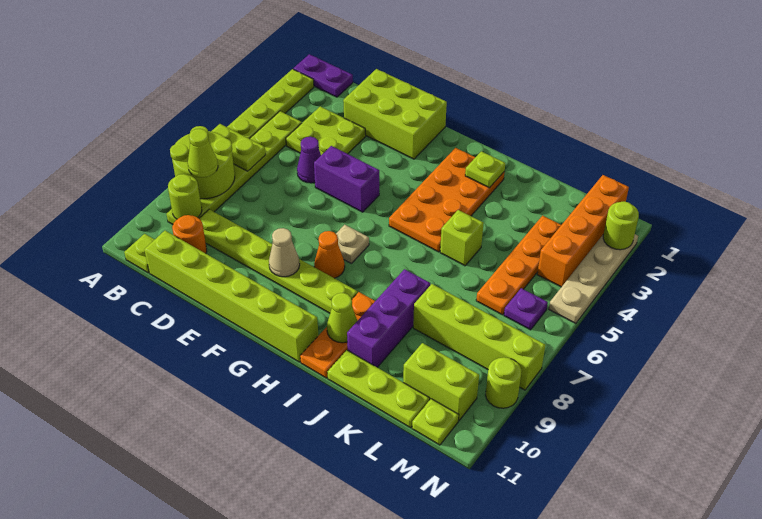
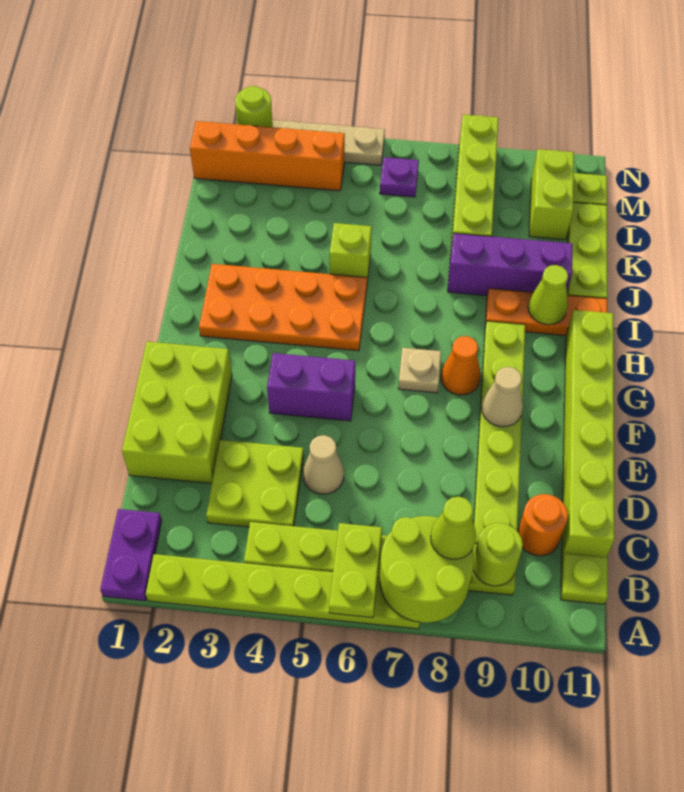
purple cone D5 level 1 -> tan cone D5 level 1
purple brick E5:F5 level 1 -> purple brick F4:F5 level 1
lime plate I2 level 2 -> none
orange plate L3:L6 level 1 -> none
lime round brick N9 level 1 -> none

